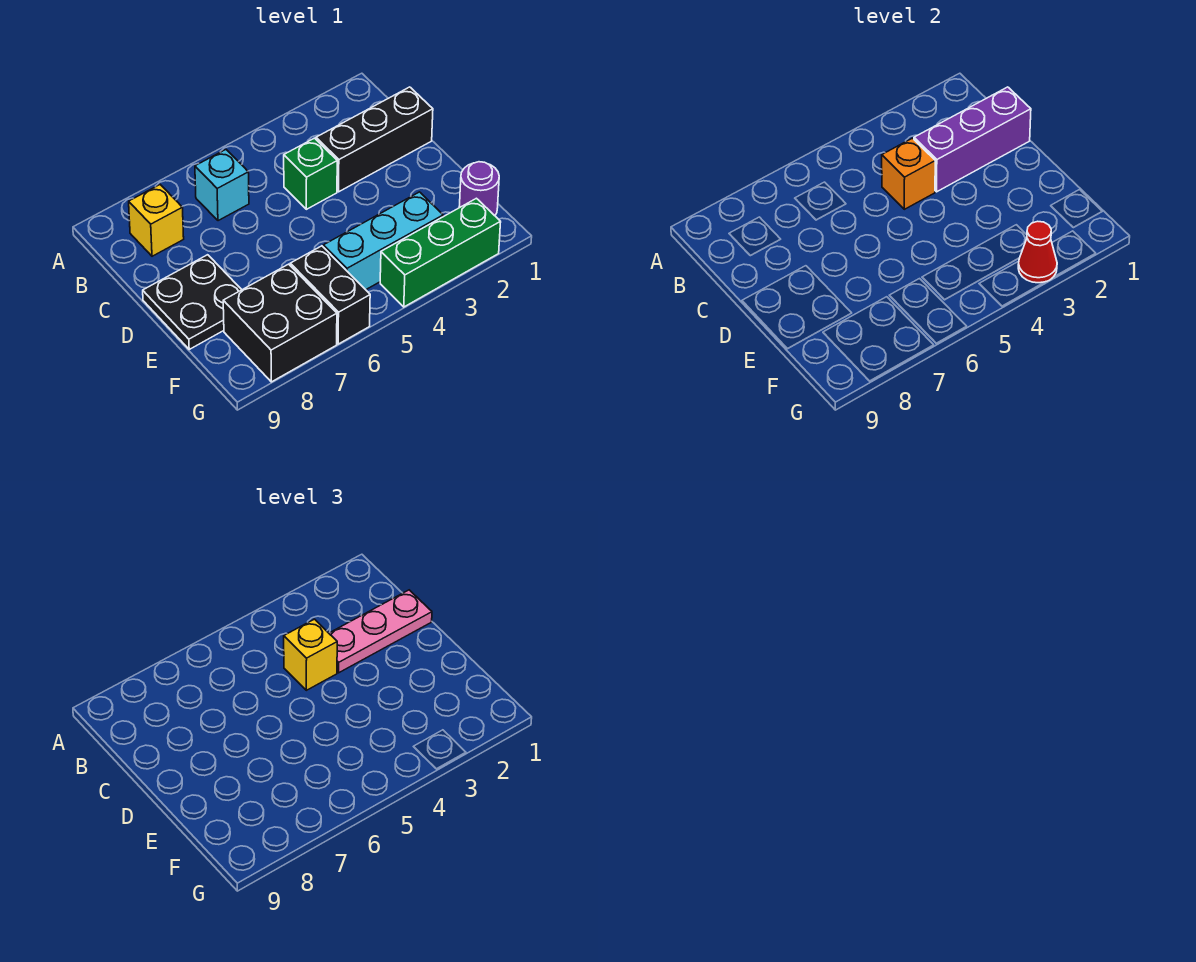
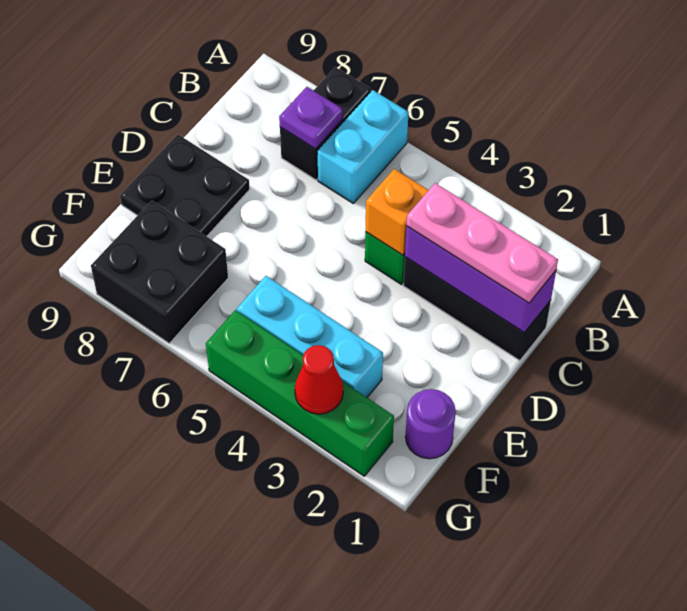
cyan brick B6 level 1 -> cyan brick A6:B6 level 1
none -> purple plate B7 level 2
yellow brick B8 level 1 -> none
yellow brick C4 level 3 -> none
black brick F6:G6 level 1 -> black brick A7:B7 level 1
green brick G2:G4 level 1 -> green brick G2:G5 level 1

